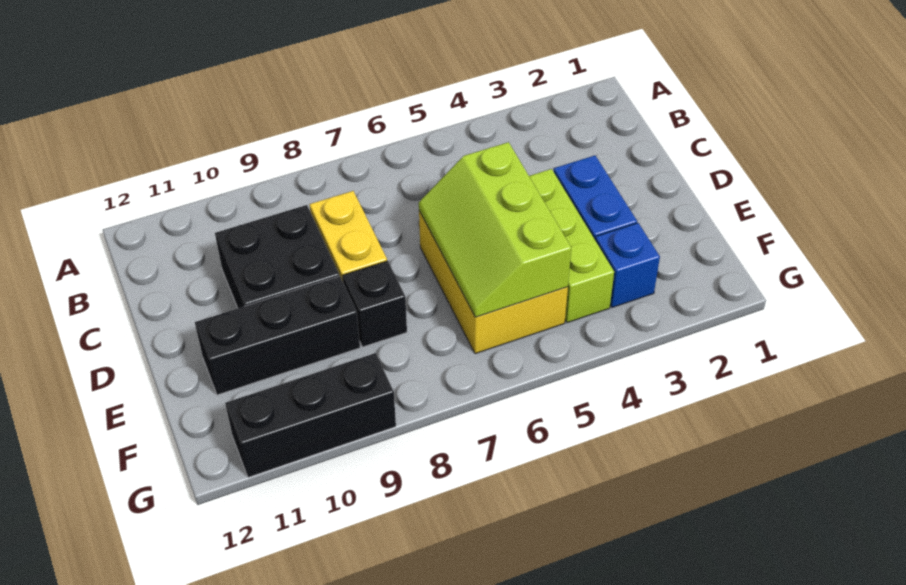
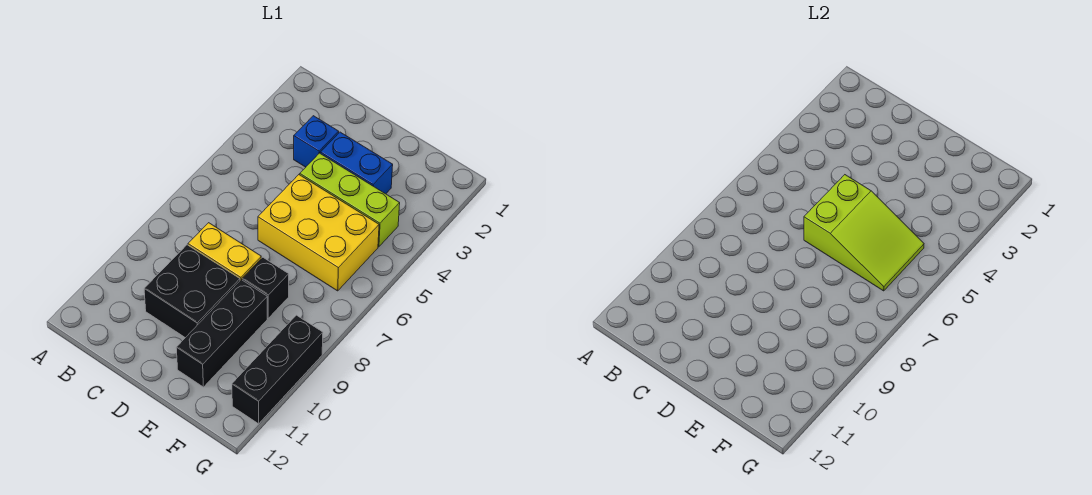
lime slope D5:F6 level 2 top 5 -> lime slope D5:F6 level 2 top D
blue brick F3 level 1 -> blue brick C3 level 1

